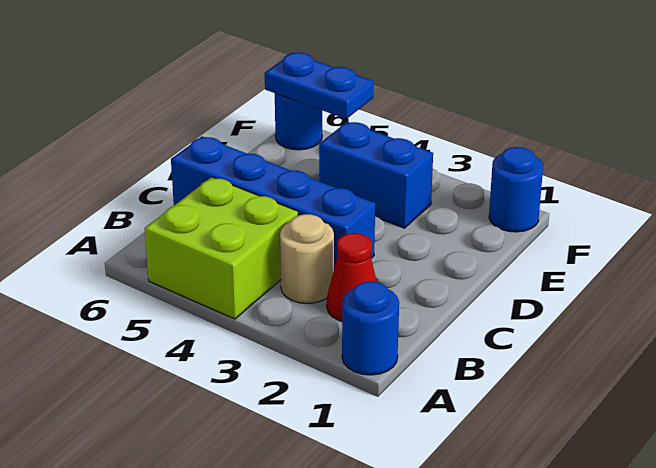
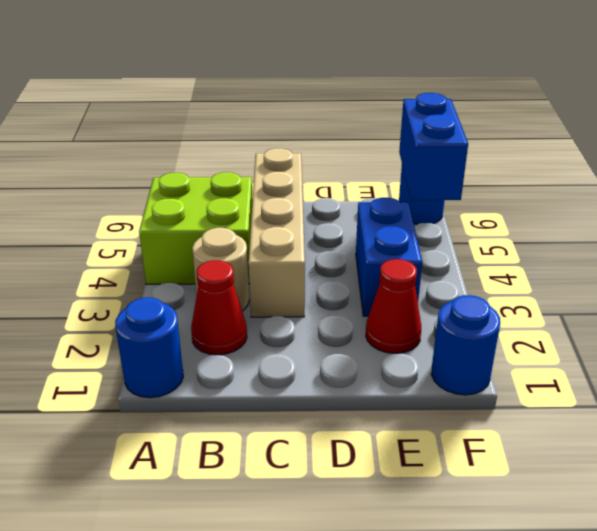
blue brick C3:C6 level 1 -> tan brick C3:C6 level 1
none -> red cone E2 level 1
blue plate F5:F6 level 2 -> blue brick F5:F6 level 2

